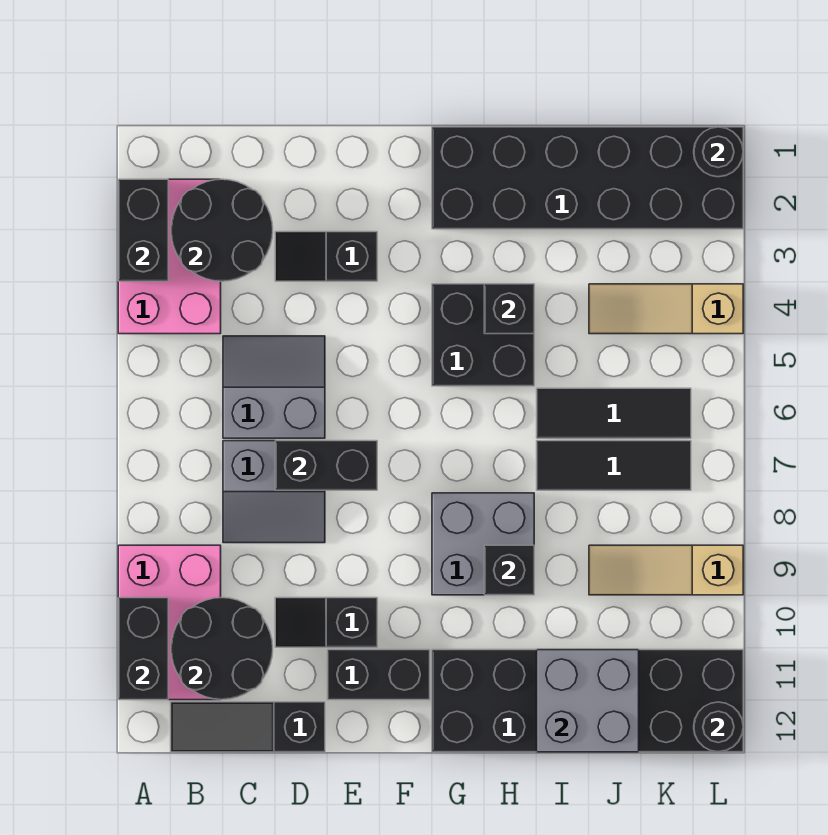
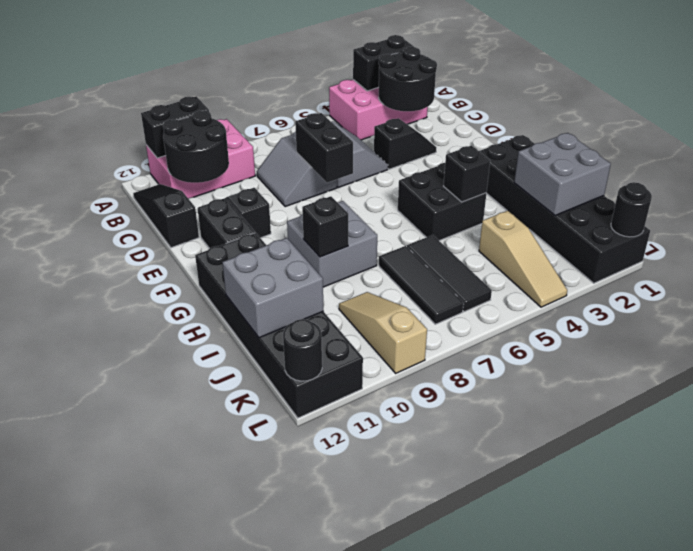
black slope D3:E3 level 1 top E -> black slope D3:D4 level 1 top 4
none -> grey brick I1:J2 level 2
tan slope J4:L4 level 1 top L -> tan slope J4:L4 level 1 top J

